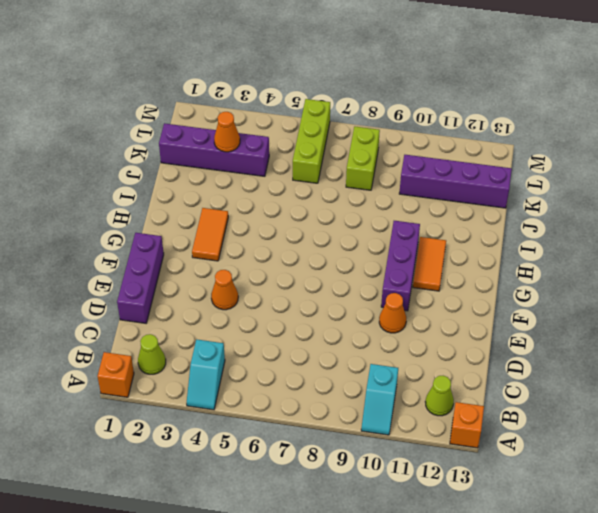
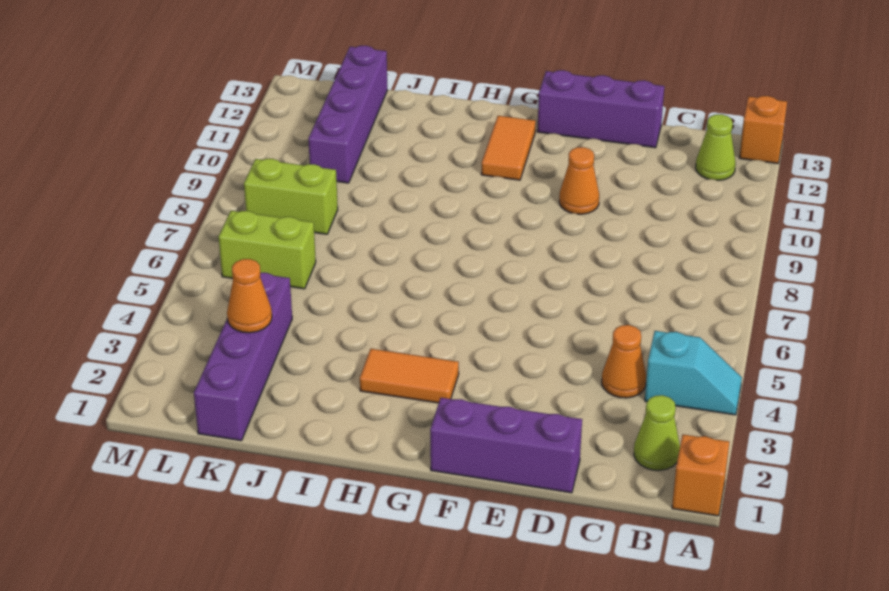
cyan slope A10:B10 level 1 top B -> none
orange cone E4 level 1 -> orange cone C4 level 1
purple brick F10:H10 level 1 -> purple brick D13:F13 level 1
orange tile G11:H11 level 1 -> orange tile G11:G12 level 1
lime brick K6:M6 level 1 -> lime brick K6:L6 level 1

